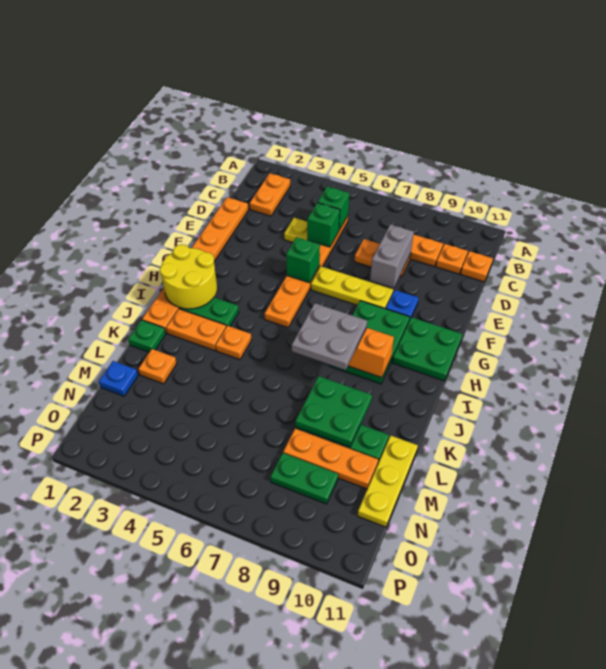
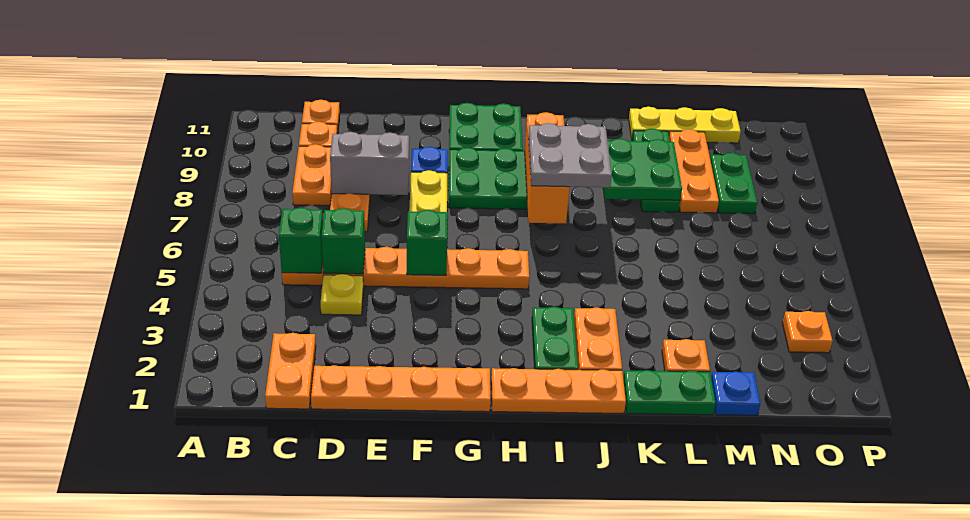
orange plate B2:C2 level 1 -> orange plate C1:C2 level 1
yellow round brick H1:I2 level 2 -> none
orange plate J4 level 1 -> orange plate O3 level 1
green plate K1 level 1 -> green plate K1:L1 level 1

